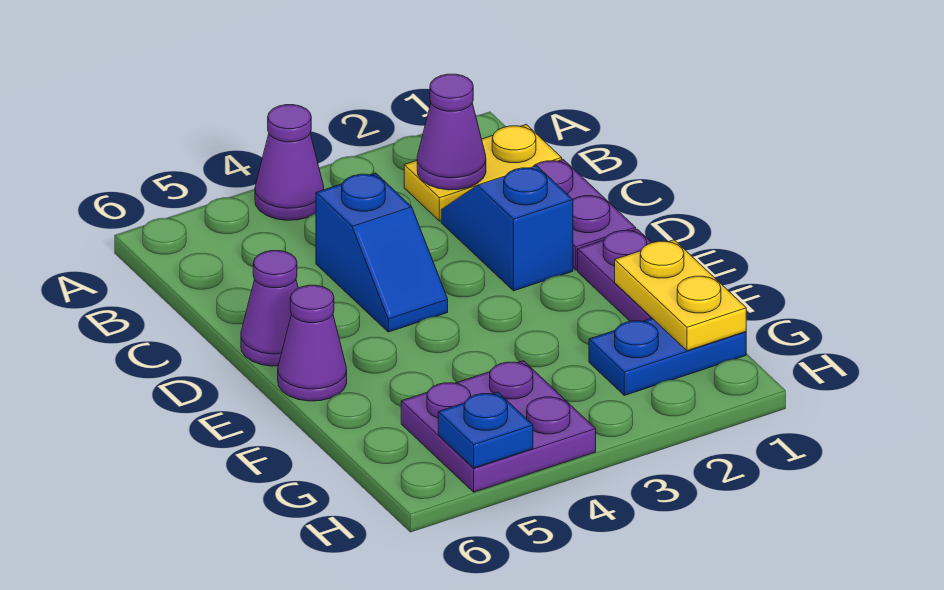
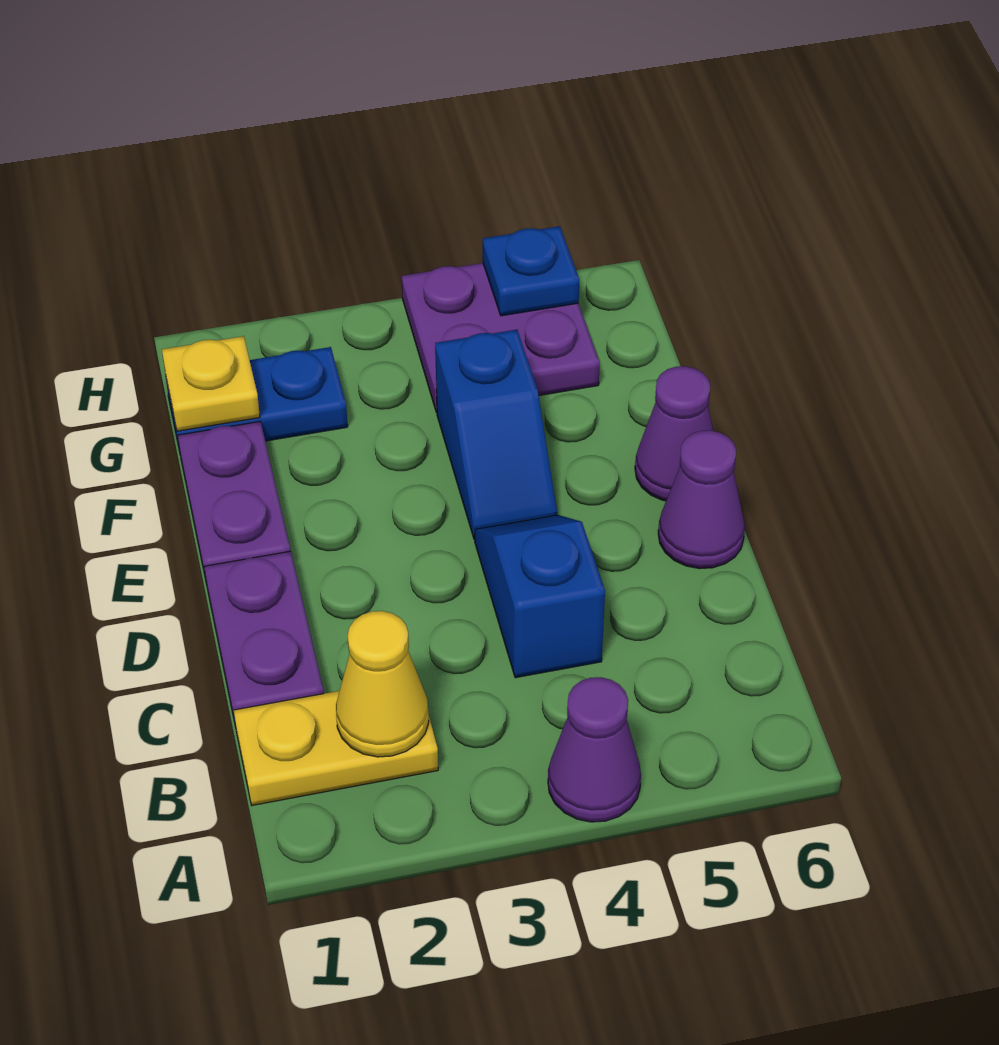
purple cone B2 level 2 -> yellow cone B2 level 2
blue slope C2:D2 level 1 top D -> blue slope E4:F4 level 1 top F
yellow plate F1:G1 level 2 -> yellow plate G1 level 2

